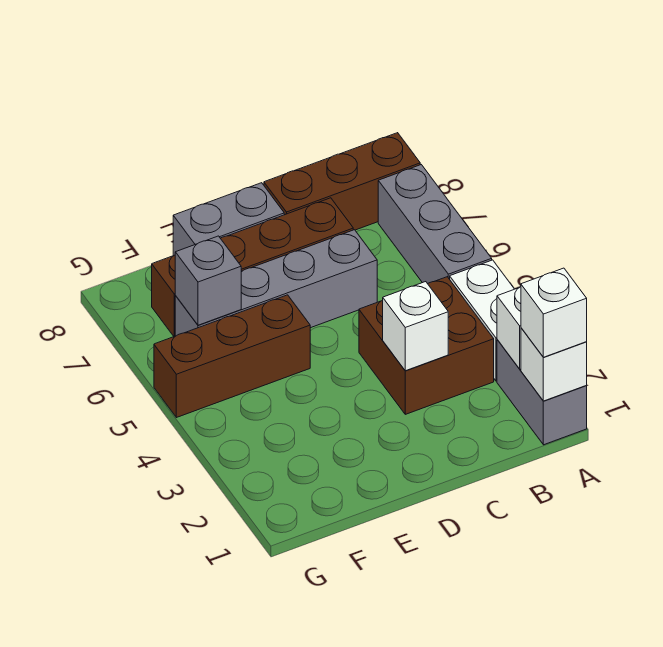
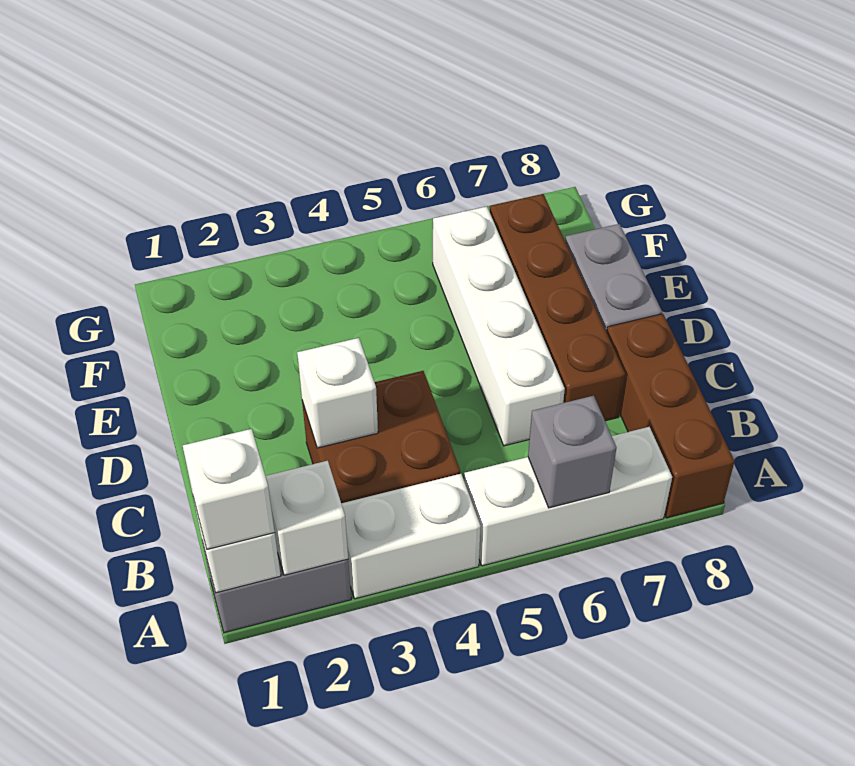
grey brick A5:A7 level 1 -> white brick A5:A7 level 1
grey brick C6:F6 level 1 -> white brick C6:F6 level 1
brown brick E5:G5 level 1 -> none
grey brick F6 level 2 -> grey brick A6 level 2

